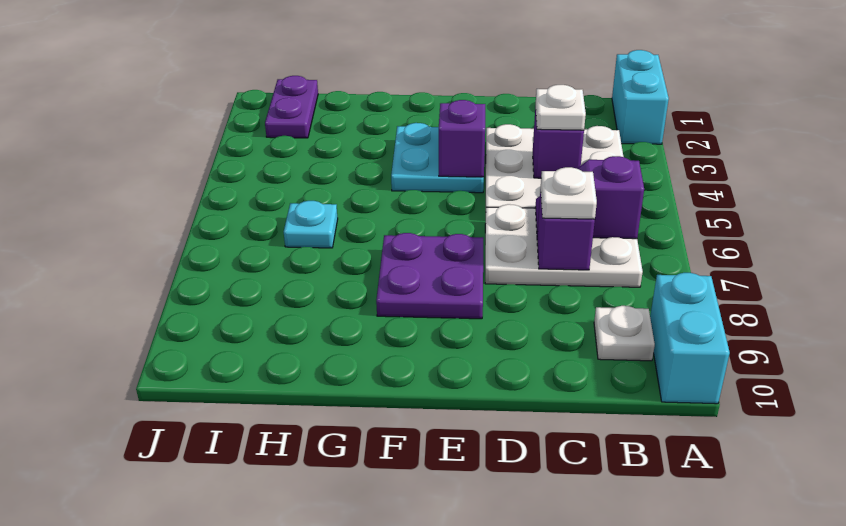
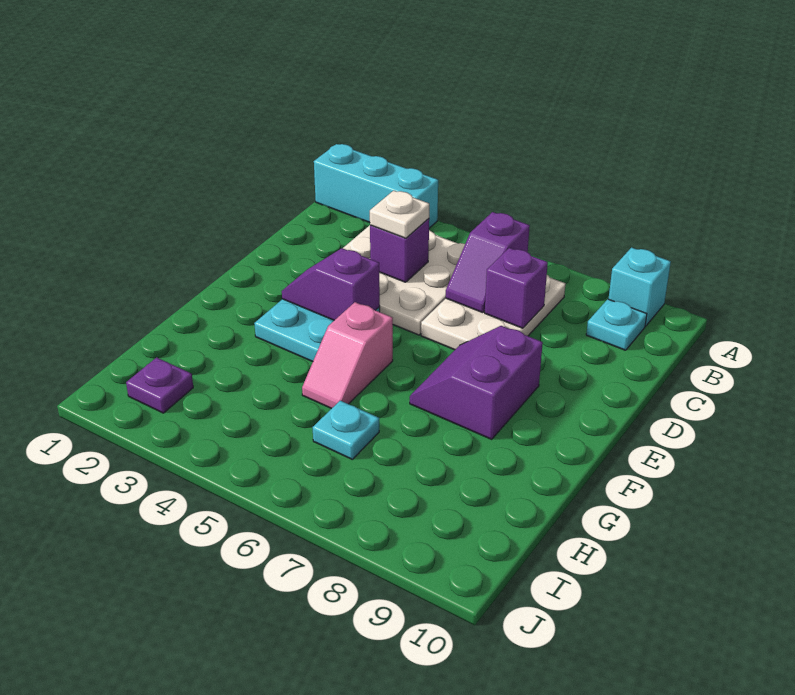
cyan brick A1:A2 level 1 -> cyan brick A1:A3 level 1
cyan brick A9:A10 level 1 -> cyan brick A9 level 1
white plate B9 level 1 -> cyan plate B9 level 1
white plate C7 level 3 -> none
purple plate E7:F8 level 1 -> purple slope E7:F8 level 1 top 8
none -> pink slope F5:G5 level 1 top F
purple plate I1:I2 level 1 -> purple plate I2 level 1

